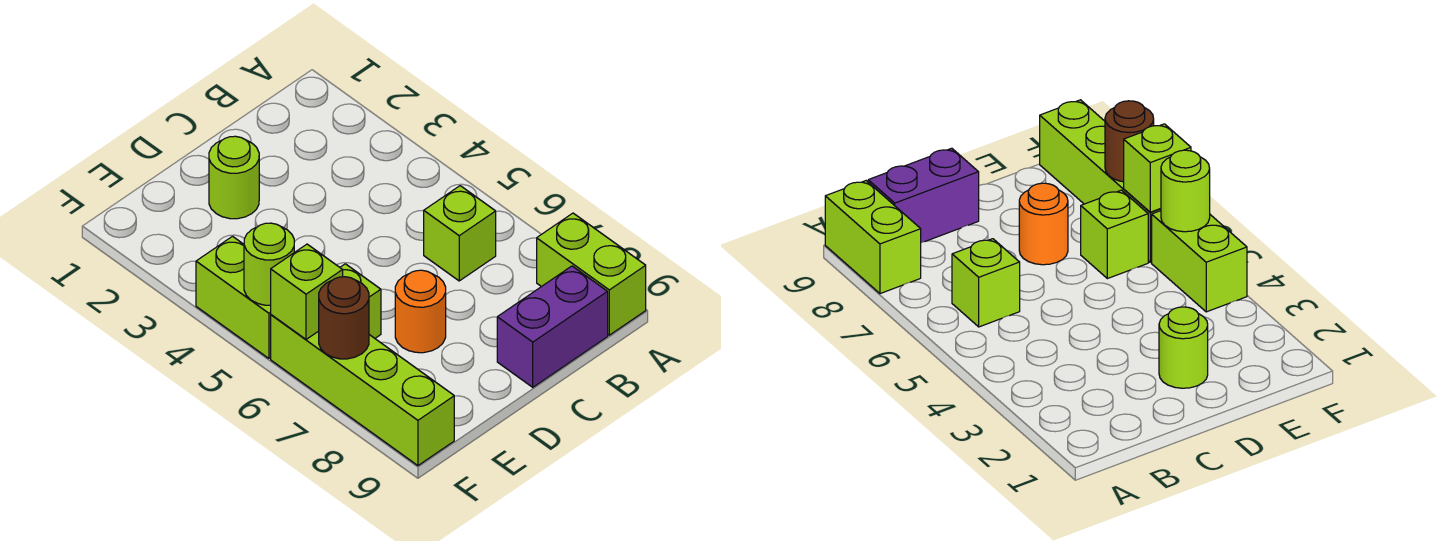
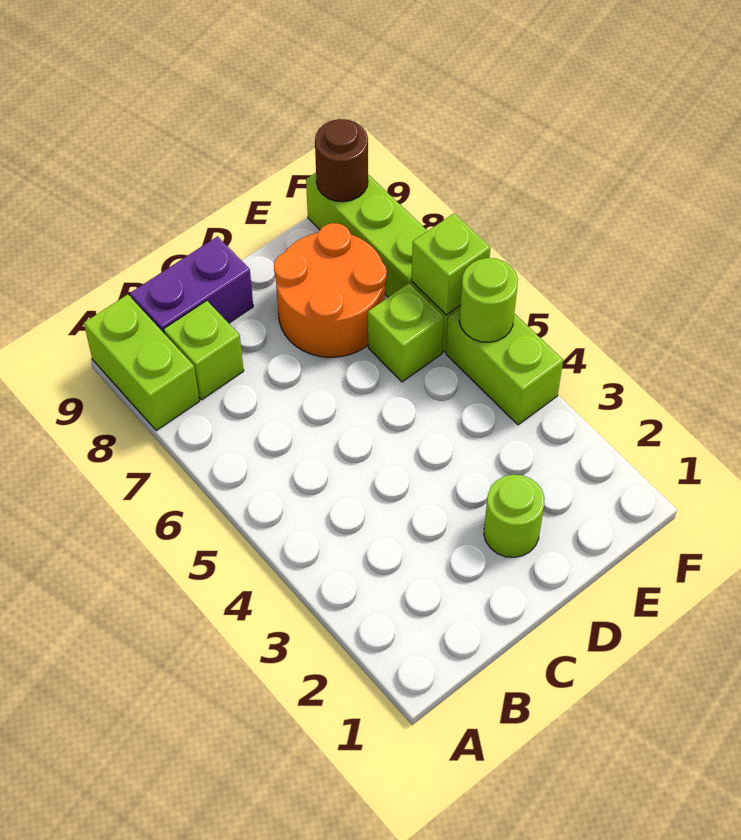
lime brick B6 level 1 -> lime brick B8 level 1
orange round brick D7 level 1 -> orange round brick D7:E8 level 1
brown round brick F7 level 2 -> brown round brick F9 level 2

